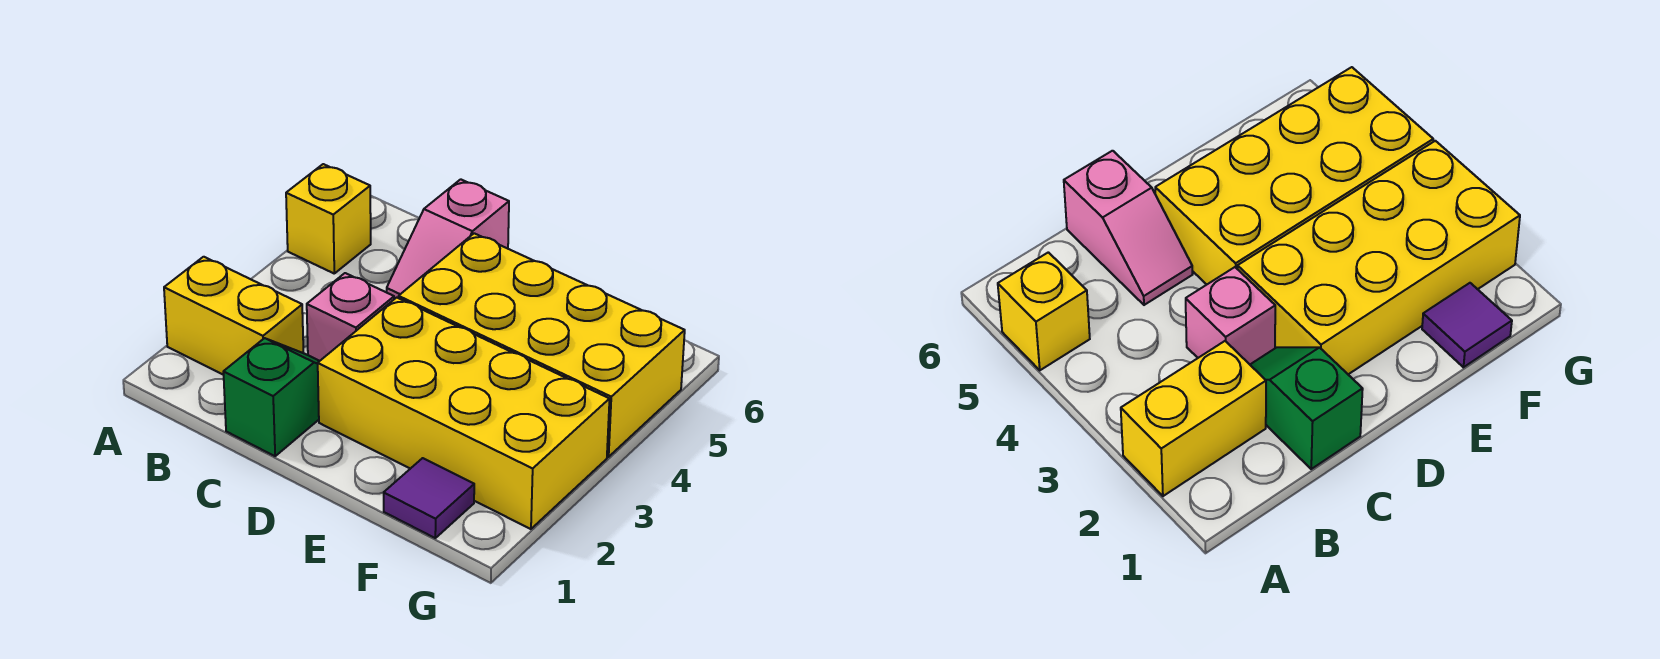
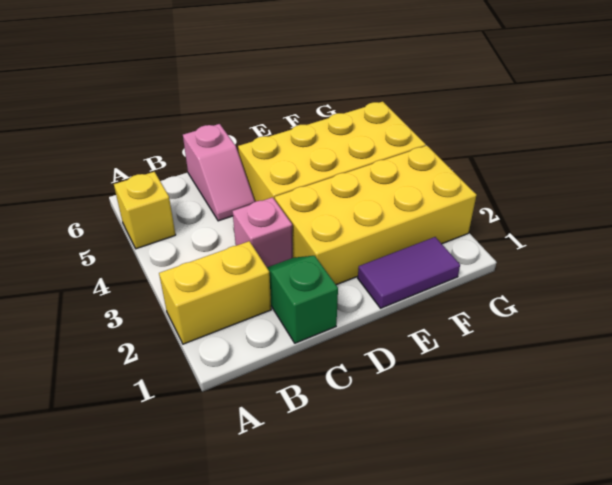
purple tile F1 level 1 -> purple tile E1:F1 level 1

